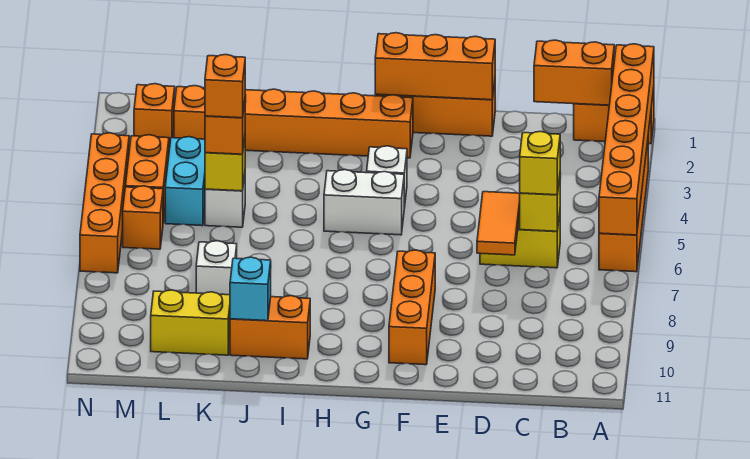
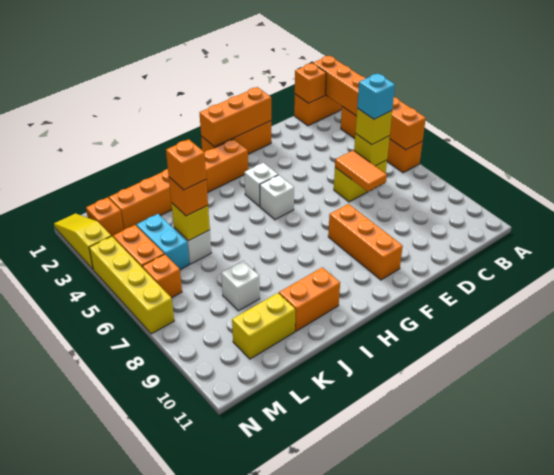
orange brick B1:C1 level 2 -> orange brick B1 level 2
white brick G5:H5 level 1 -> white brick G5 level 1
cyan brick J10 level 2 -> cyan brick C6 level 4
none -> yellow slope N1:N3 level 1 top 3
orange brick N4:N7 level 1 -> yellow brick N4:N7 level 1

